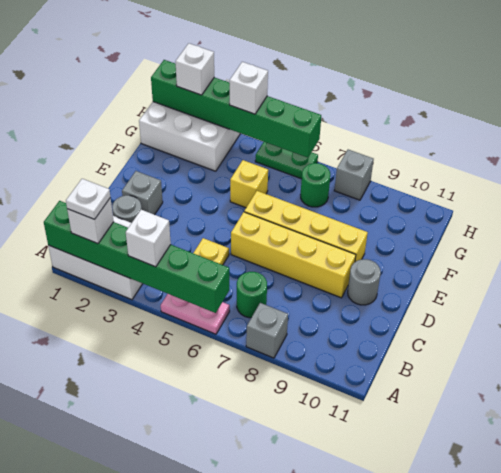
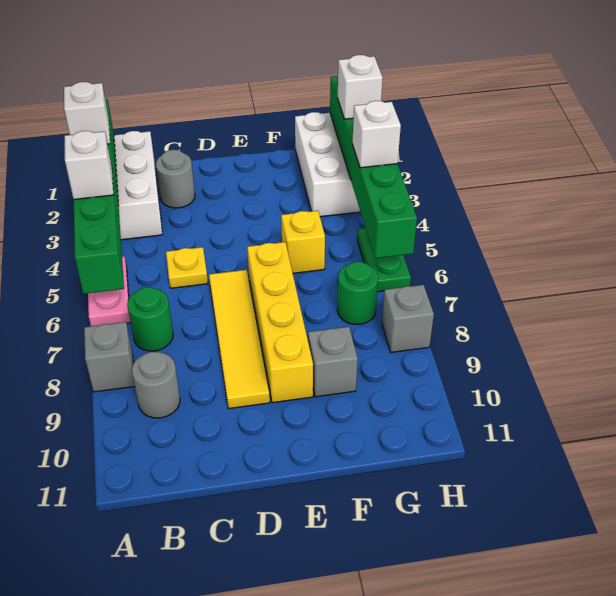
white plate A2 level 4 -> none
grey brick D2 level 1 -> grey brick F9 level 1
yellow brick D6:D9 level 1 -> yellow tile D6:D9 level 1
grey round brick D10 level 1 -> grey round brick B9 level 1

